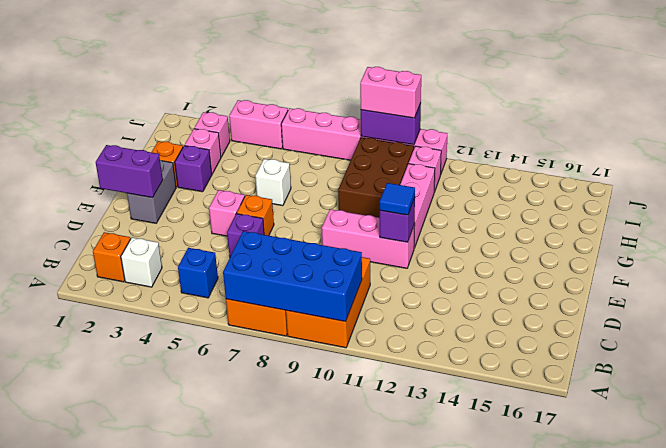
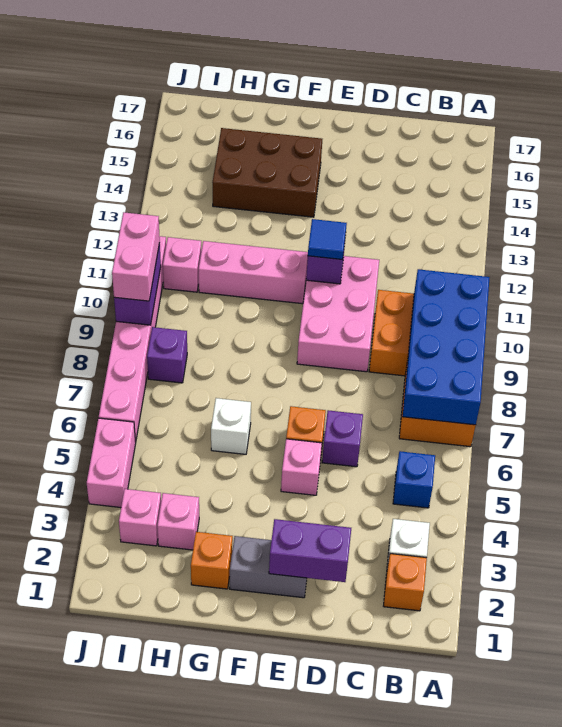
purple brick E1:E2 level 2 -> purple brick D2:E2 level 2
pink brick E9:E11 level 1 -> pink brick D9:E11 level 1
purple brick G3 level 1 -> purple brick I8 level 1
brown brick G9:I10 level 1 -> brown brick F14:H15 level 1

